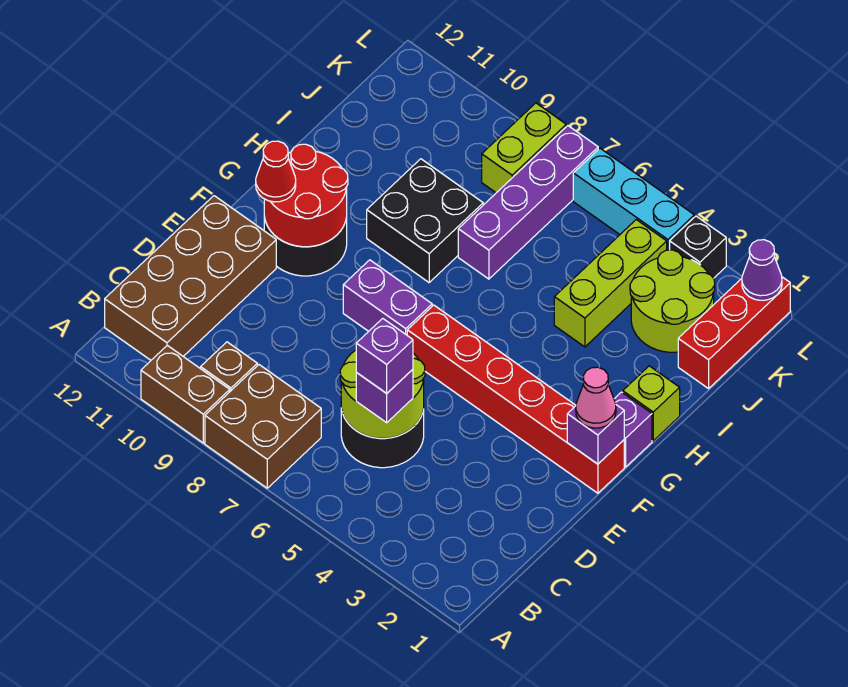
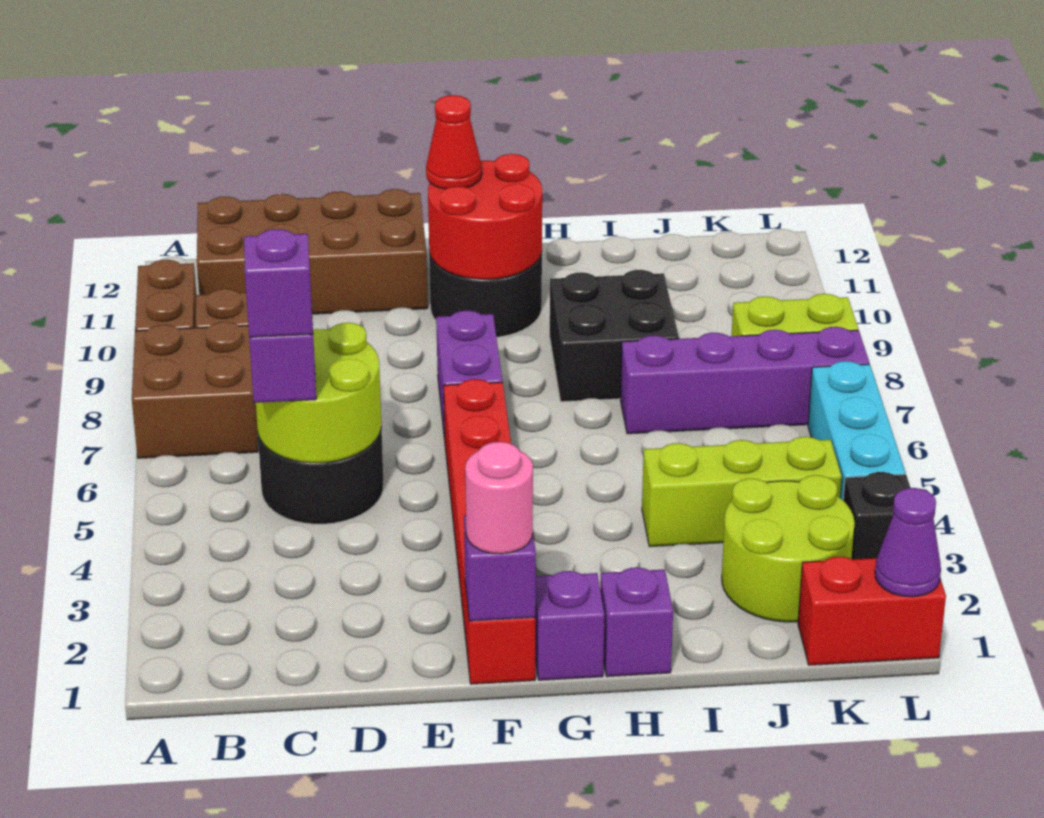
pink cone F1 level 3 -> pink round brick F1 level 3
lime brick H1 level 1 -> purple brick H1 level 1
red brick J1:L1 level 1 -> red brick K1:L1 level 1

